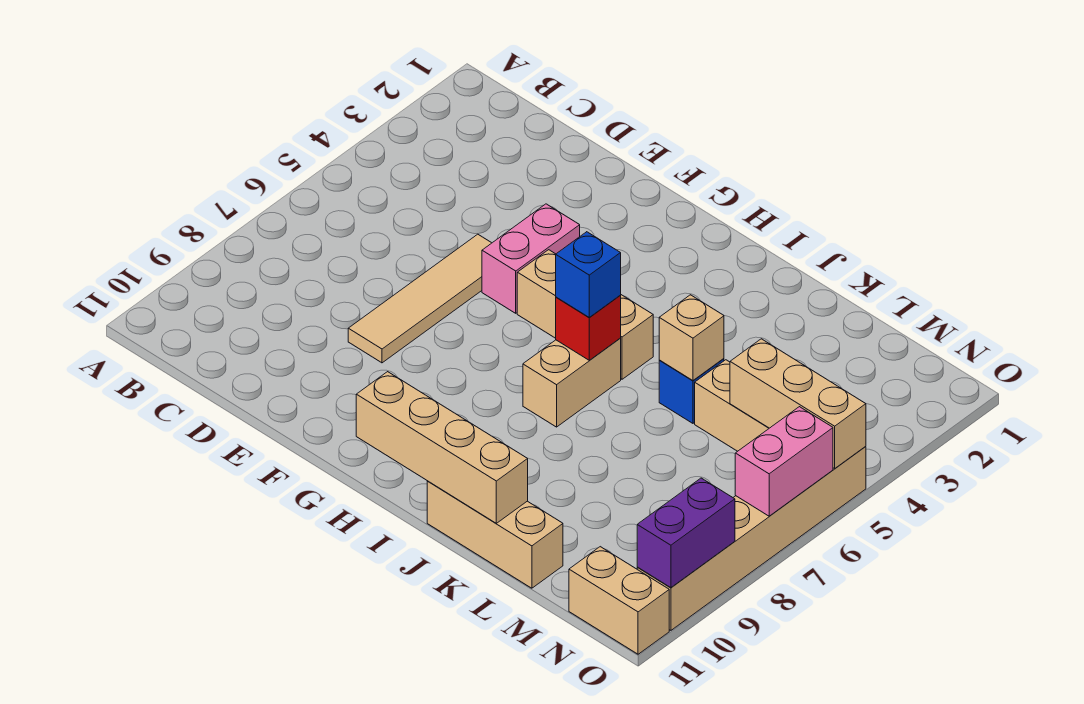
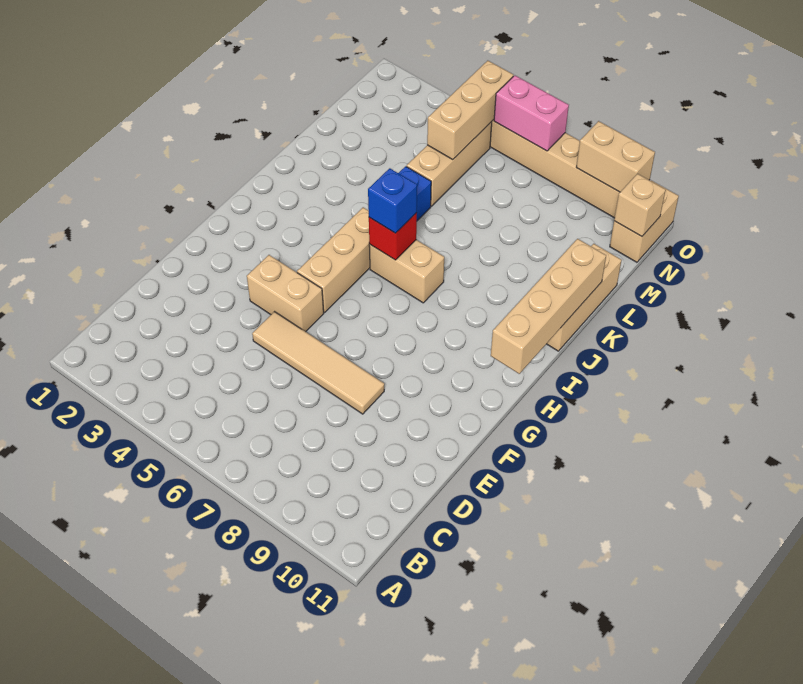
pink brick F4:F5 level 1 -> tan brick F4:F5 level 1
tan brick K5 level 2 -> tan brick N11 level 2
purple brick O9:O10 level 2 -> tan brick O9:O10 level 2

